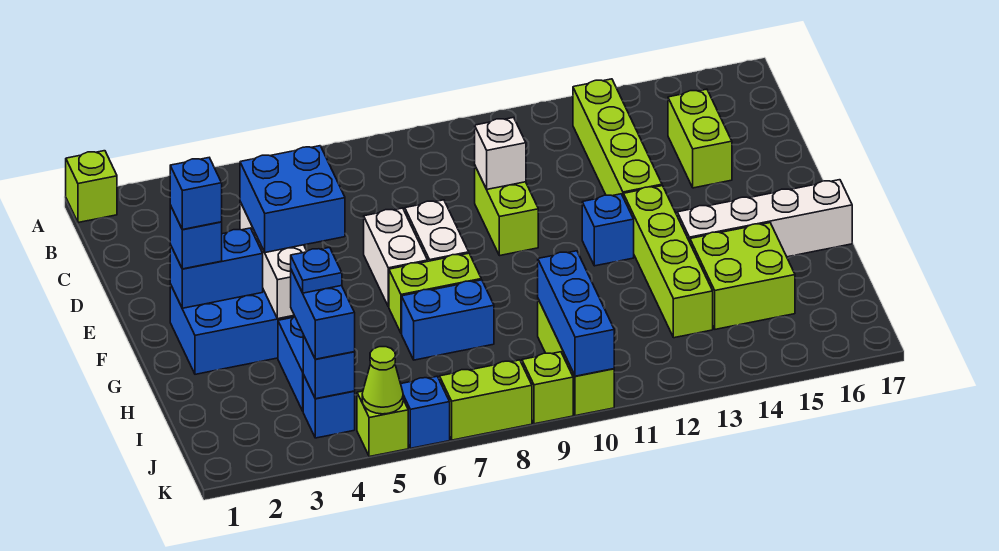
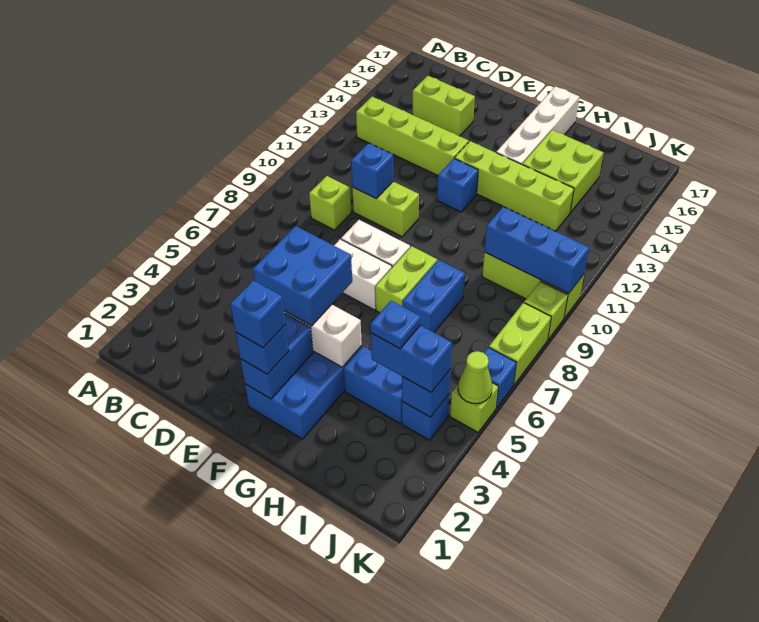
lime brick A1 level 1 -> lime brick C9 level 1
white brick D10 level 2 -> blue brick D10 level 2

